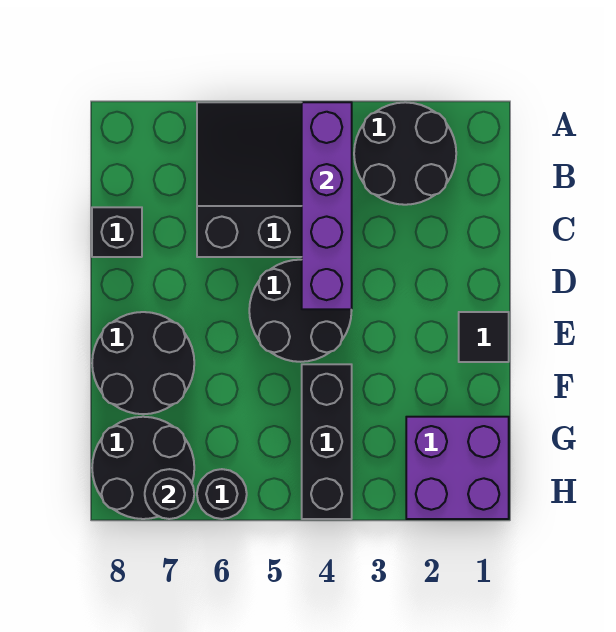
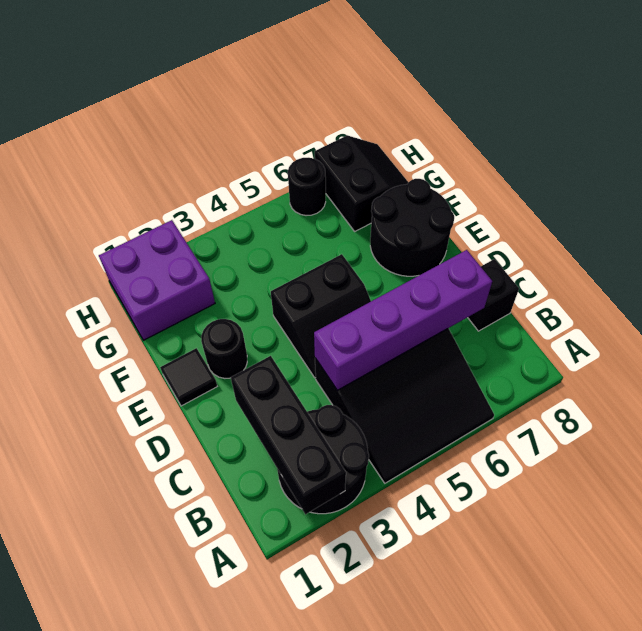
purple brick A4:D4 level 2 -> purple brick C4:C7 level 2
black round brick D4:E5 level 1 -> black slope D4:E5 level 1 top E
black brick F4:H4 level 1 -> black brick A2:C2 level 2
black round brick G7:H8 level 1 -> black slope G7:H8 level 1 top 7
black round brick H7 level 2 -> black round brick E2 level 1

